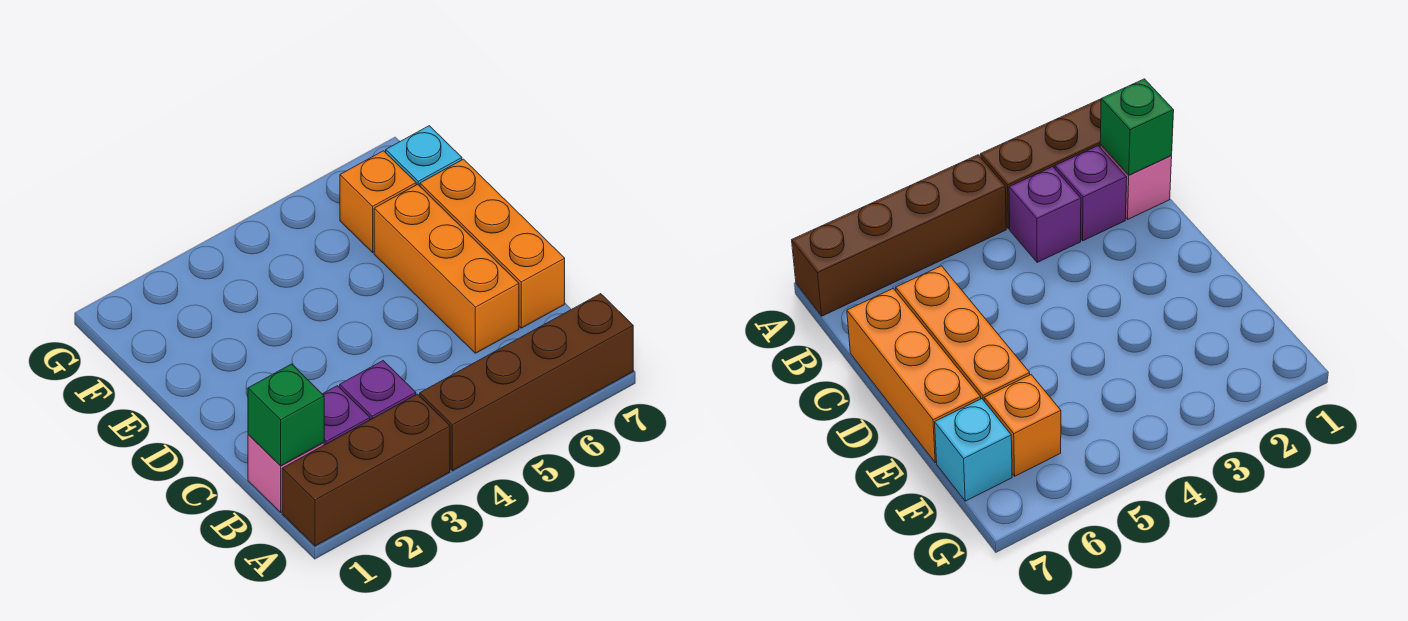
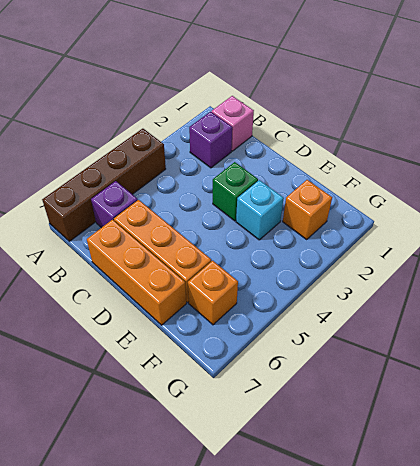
brown brick A1:A3 level 1 -> none
green brick B1 level 2 -> green brick D3 level 1
purple brick B3 level 1 -> purple brick B6 level 1
none -> orange brick F2 level 1
cyan brick F7 level 1 -> cyan brick E3 level 1

